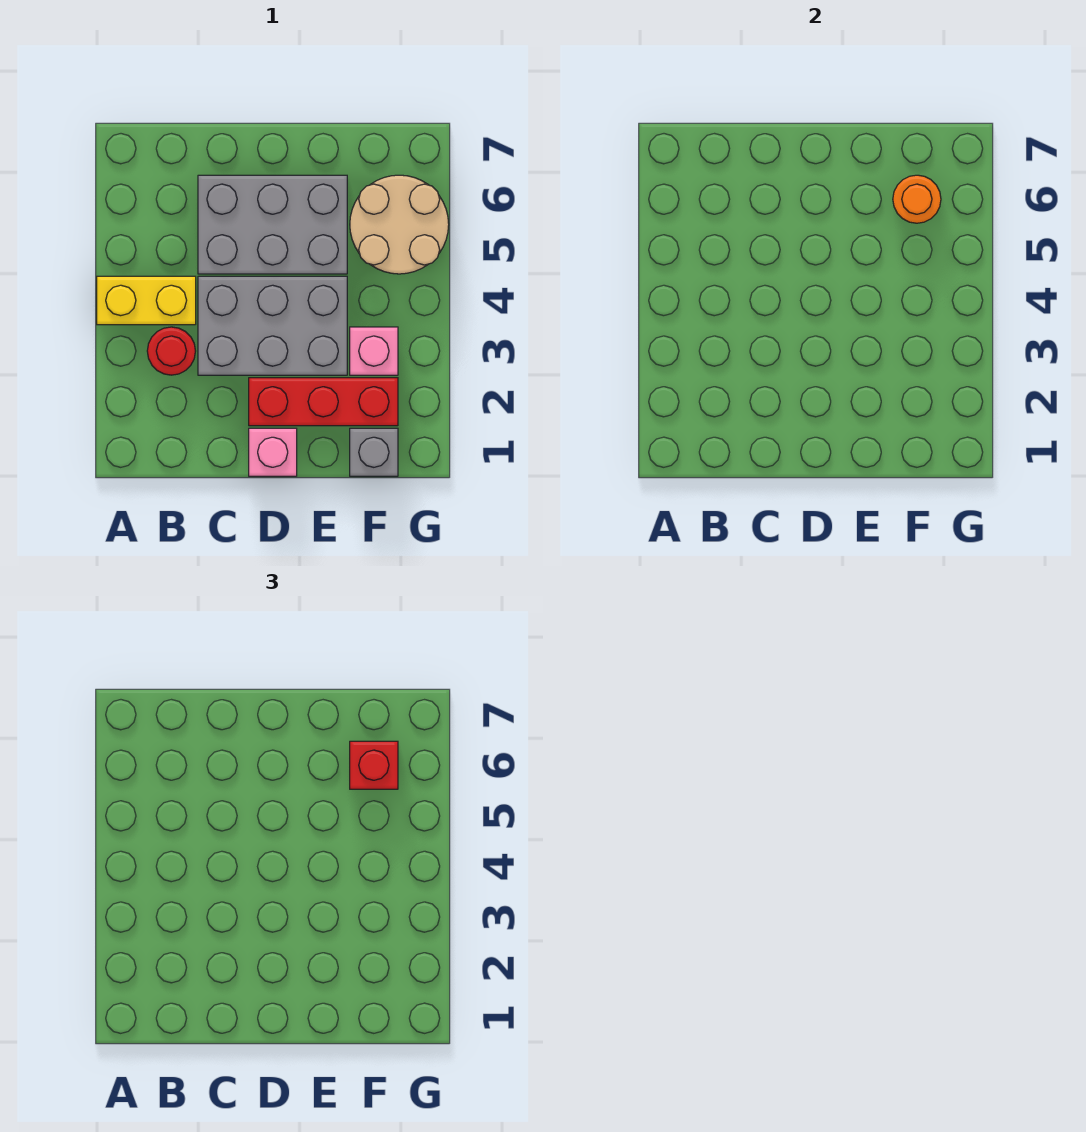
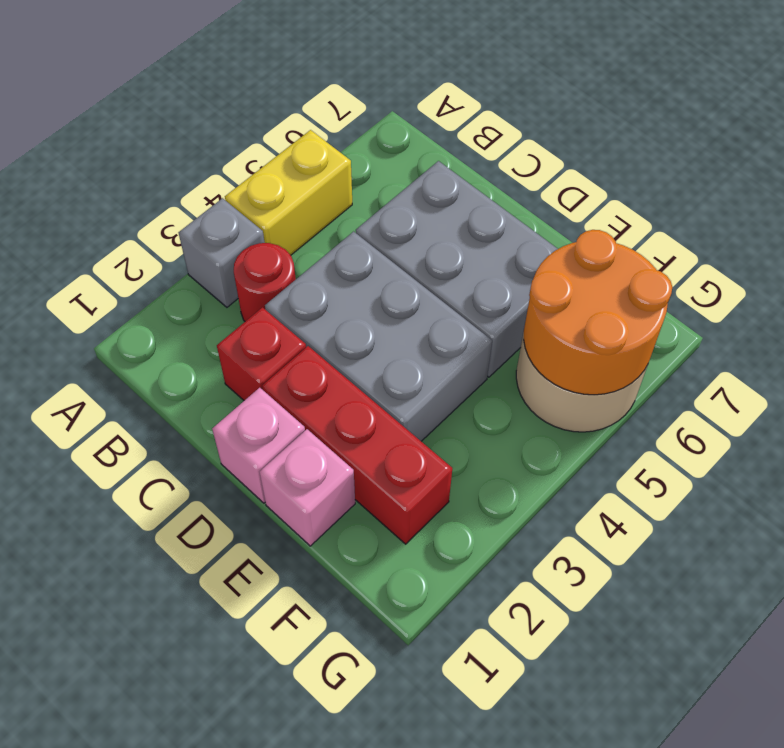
yellow brick A4:B4 level 1 -> yellow brick A4:A5 level 1
grey brick F1 level 1 -> grey brick A3 level 1
pink brick F3 level 1 -> pink brick E1 level 1
orange round brick F6 level 2 -> orange round brick F5:G6 level 2
red brick F6 level 3 -> red brick C2 level 1

